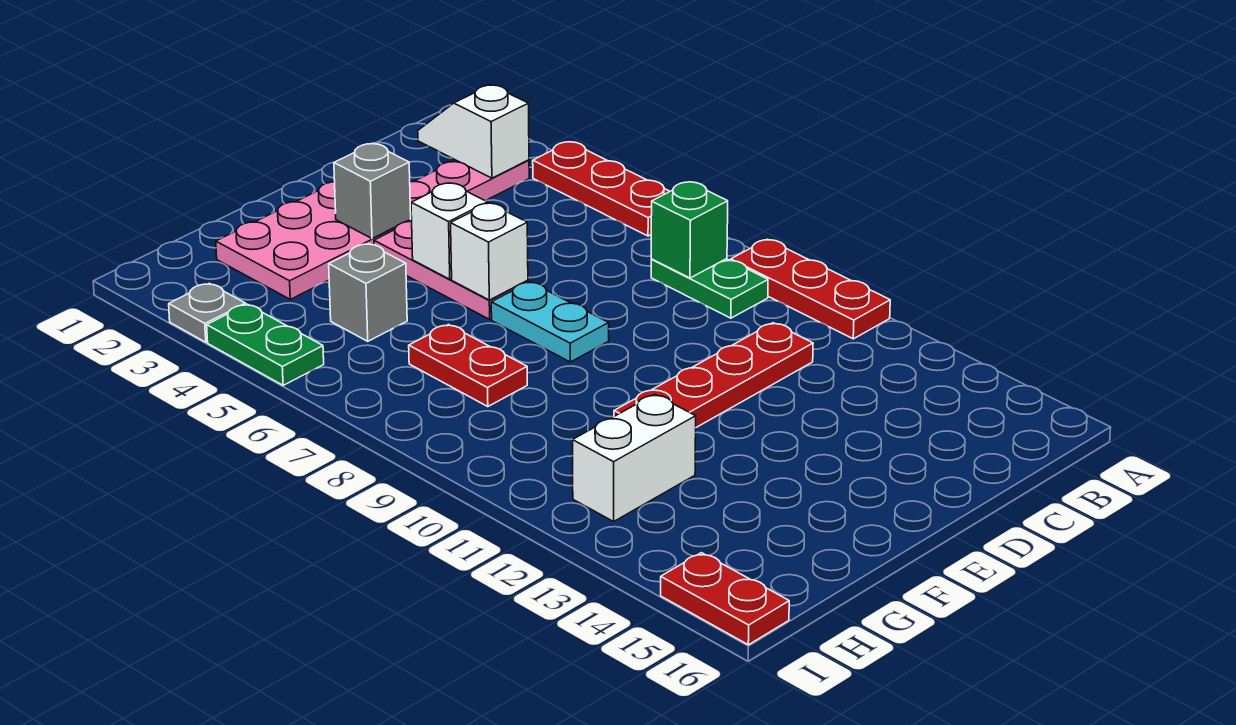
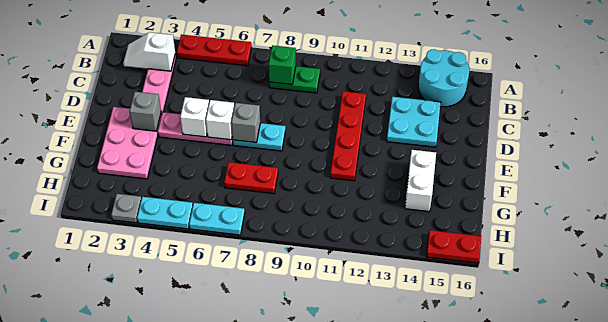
red plate A9:A11 level 1 -> none
none -> cyan round brick A14:B15 level 1
none -> cyan plate C13:D14 level 1
grey brick G5 level 1 -> grey brick E7 level 2
white brick G12:H12 level 1 -> white brick F14:G14 level 1
green plate I4:I5 level 1 -> cyan plate I4:I5 level 1
none -> cyan plate I6:I7 level 1

